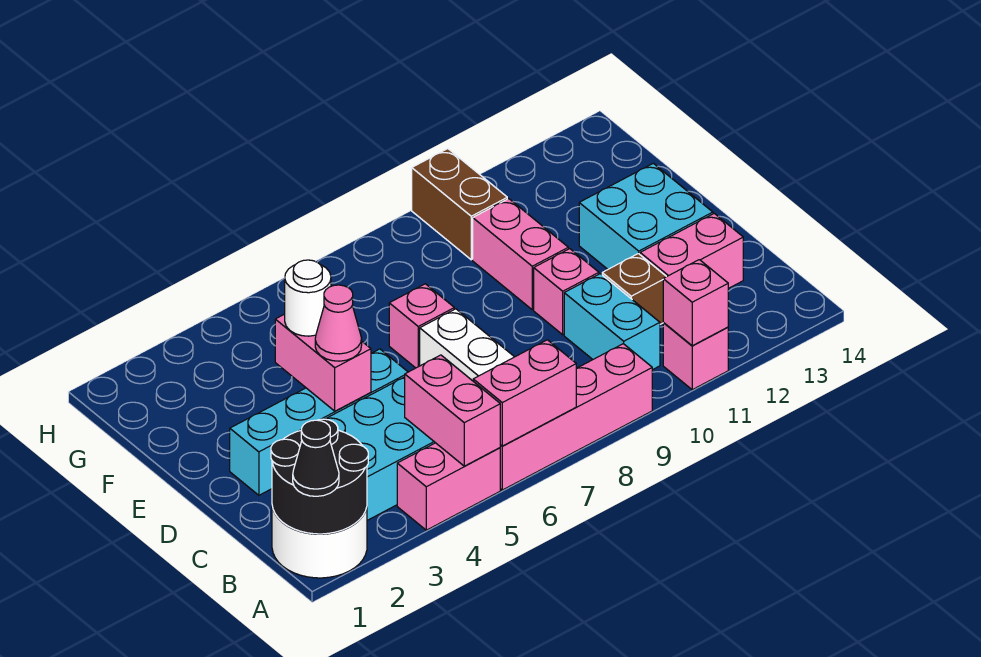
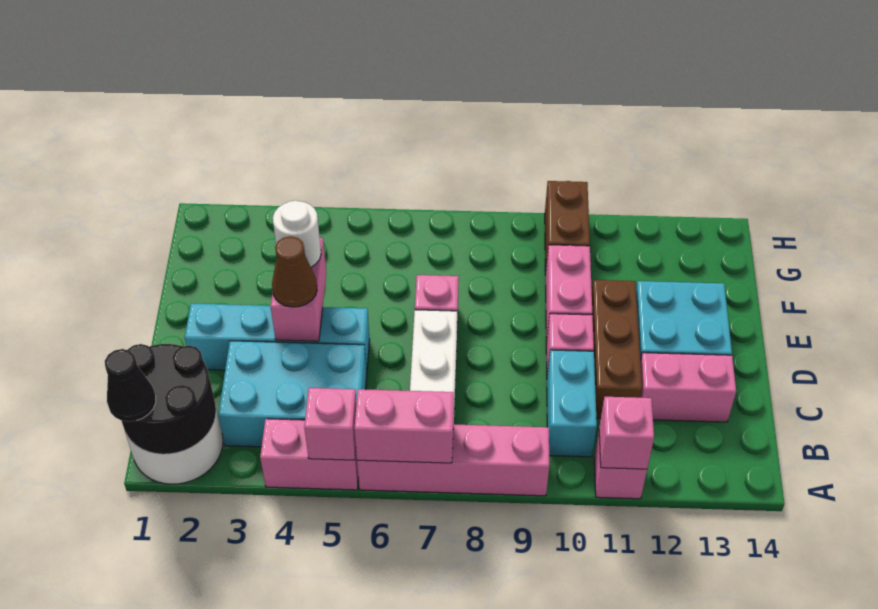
pink brick A5:B5 level 2 -> pink brick A5 level 2
brown brick C11 level 1 -> brown brick C11:E11 level 1
pink cone D4 level 3 -> brown cone D4 level 3

